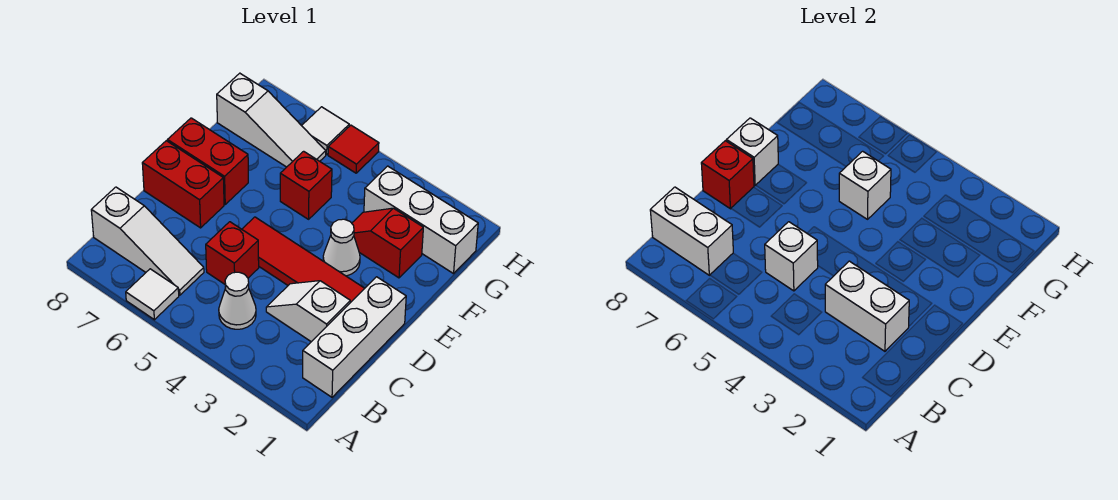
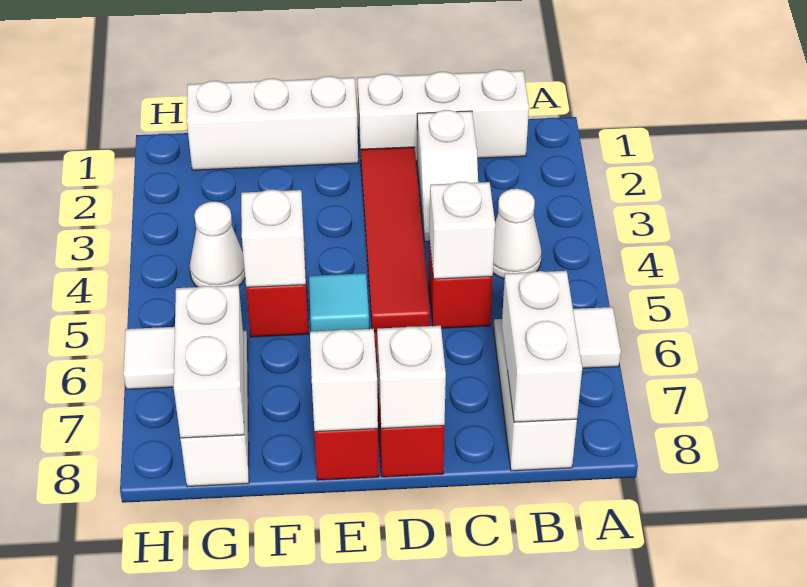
white brick C2:C3 level 2 -> white brick G7:G8 level 2
red brick D8 level 2 -> white brick D8 level 2
white cone E3 level 1 -> white cone G4 level 1
none -> cyan tile E5 level 1
red slope F2:F3 level 1 top 2 -> none
white brick G1:G3 level 1 -> white brick E1:G1 level 1
red tile H5 level 1 -> none

